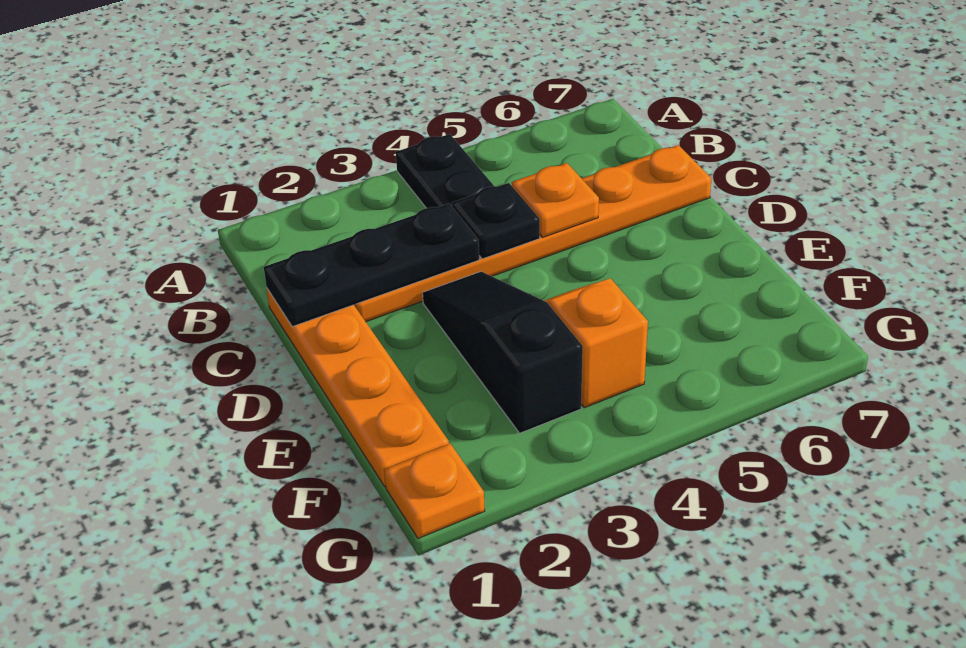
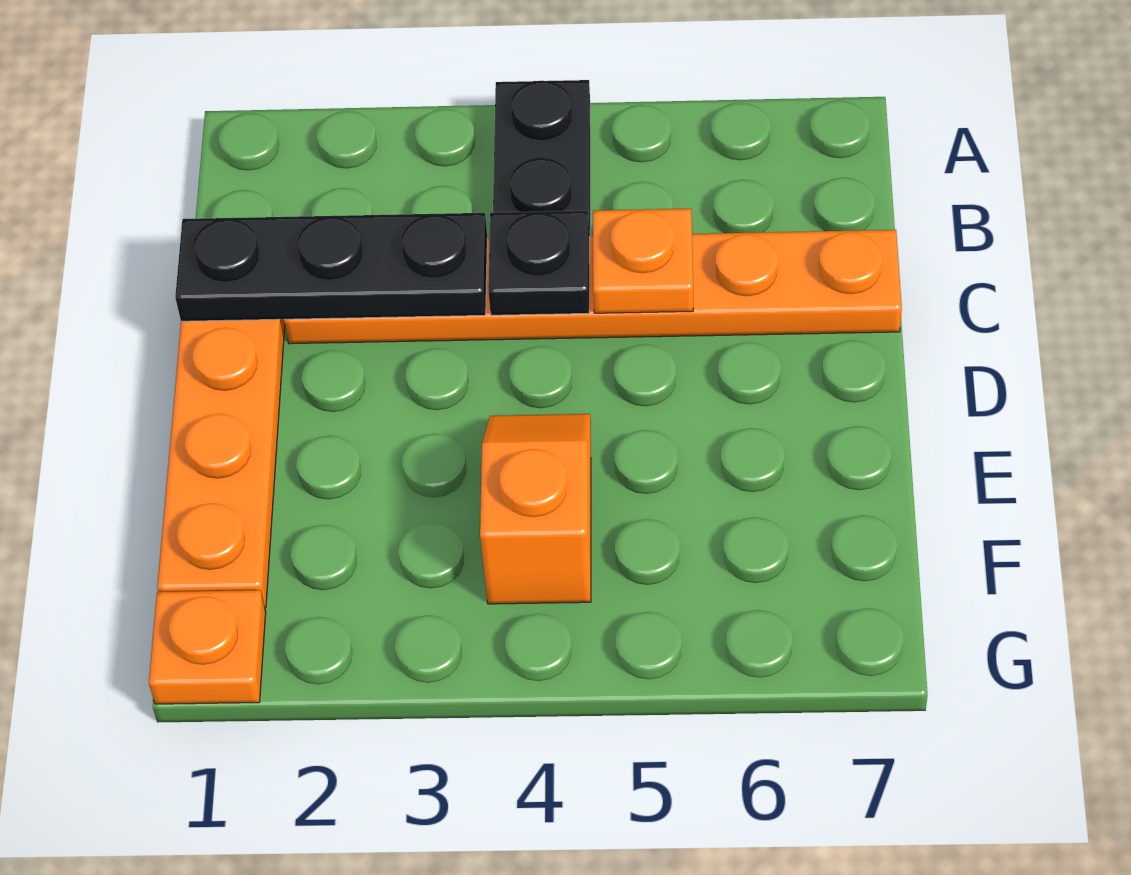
black slope D3:F3 level 1 top F -> none

